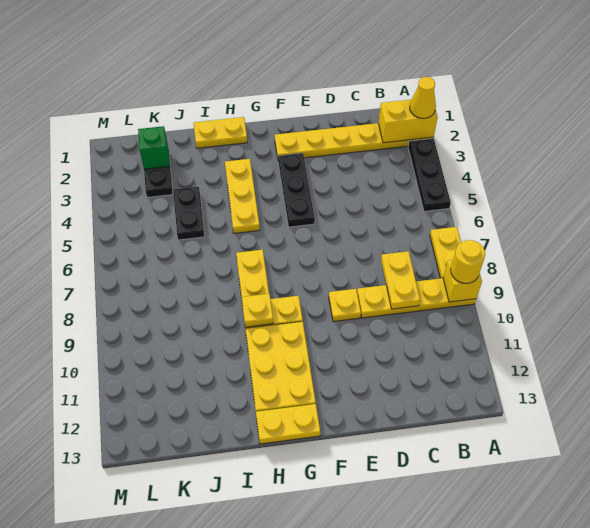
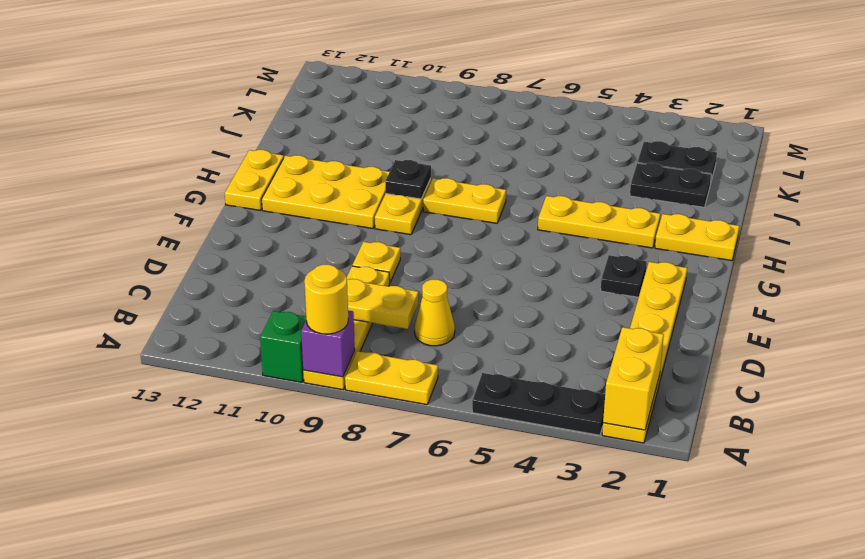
yellow cone A2 level 3 -> yellow cone C7 level 1
yellow brick A9 level 2 -> purple brick A9 level 2
black plate F3:F5 level 1 -> black plate F3 level 1
yellow plate H1:I1 level 1 -> yellow plate H1:H2 level 1
yellow plate H9 level 2 -> black plate H9 level 2
black plate J4:J5 level 1 -> black plate J2:J3 level 1
green brick K2 level 2 -> green brick A10 level 1

